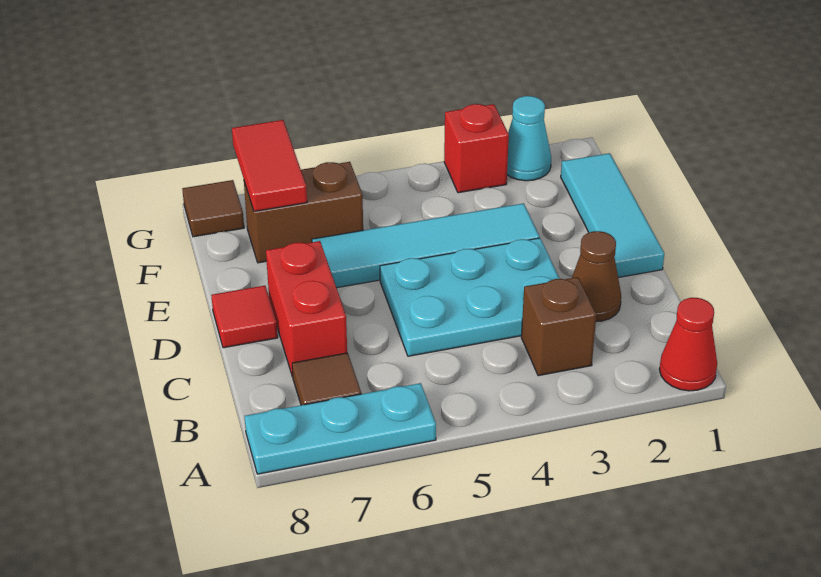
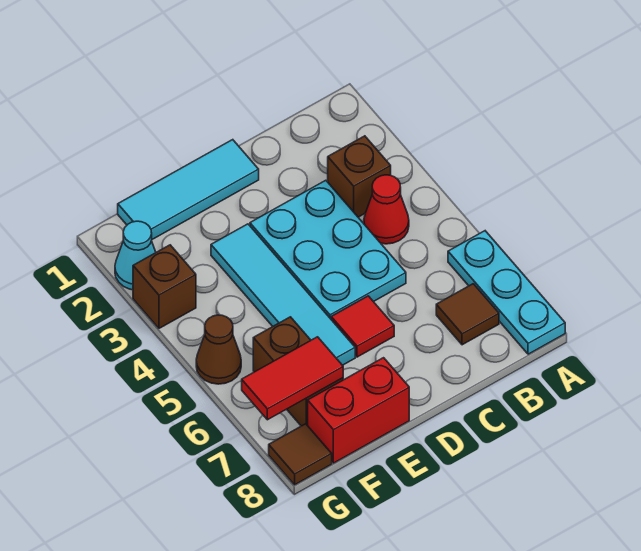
red cone A1 level 1 -> red cone B4 level 1
brown cone C2 level 1 -> brown cone G5 level 1
red brick C7:D7 level 1 -> red brick E8:F8 level 1
red tile D8 level 1 -> red tile D6 level 1
red brick G3 level 1 -> brown brick G3 level 1

